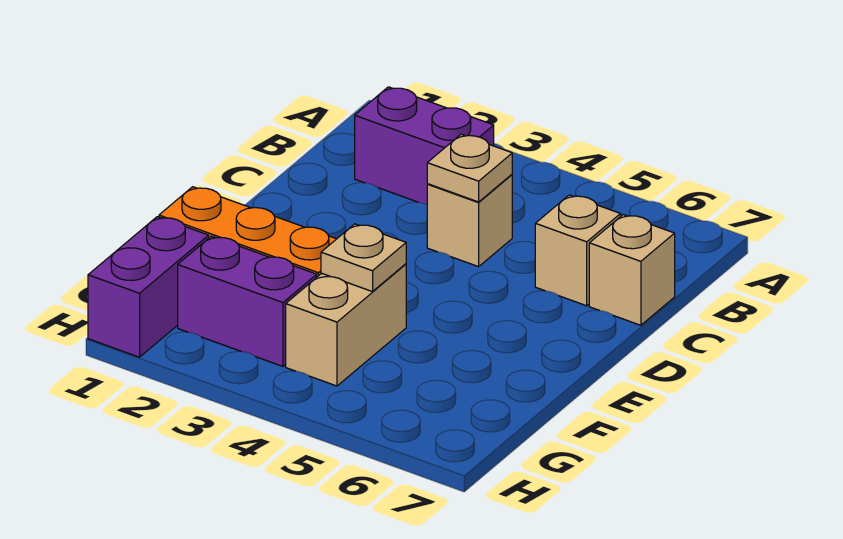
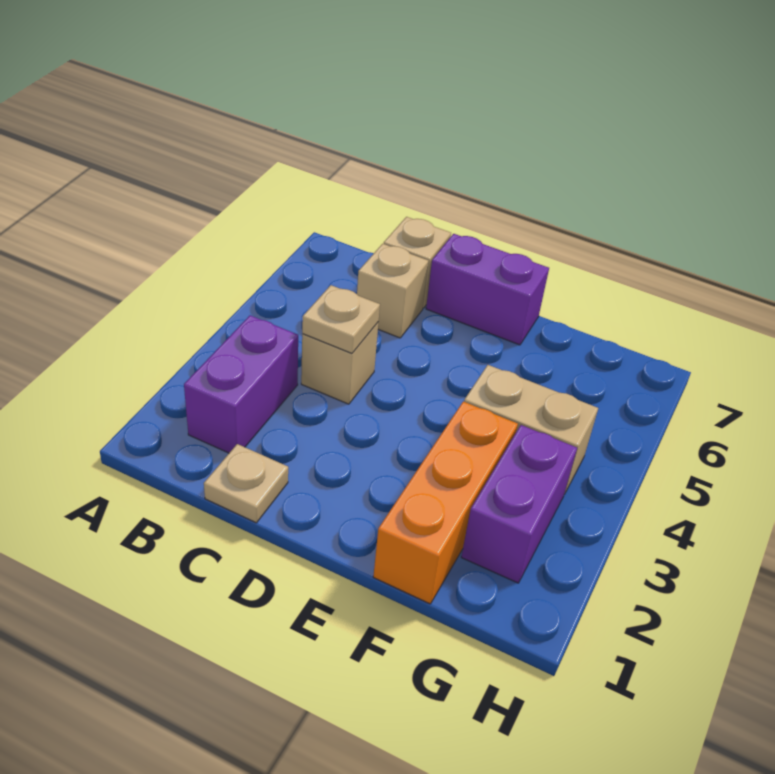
tan plate F4 level 2 -> tan plate C1 level 1
purple brick G1:H1 level 1 -> purple brick D7:E7 level 1

